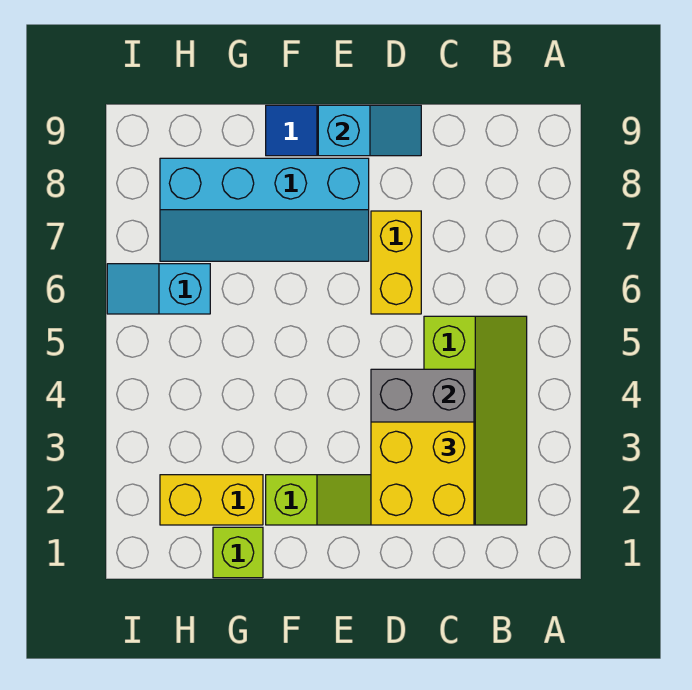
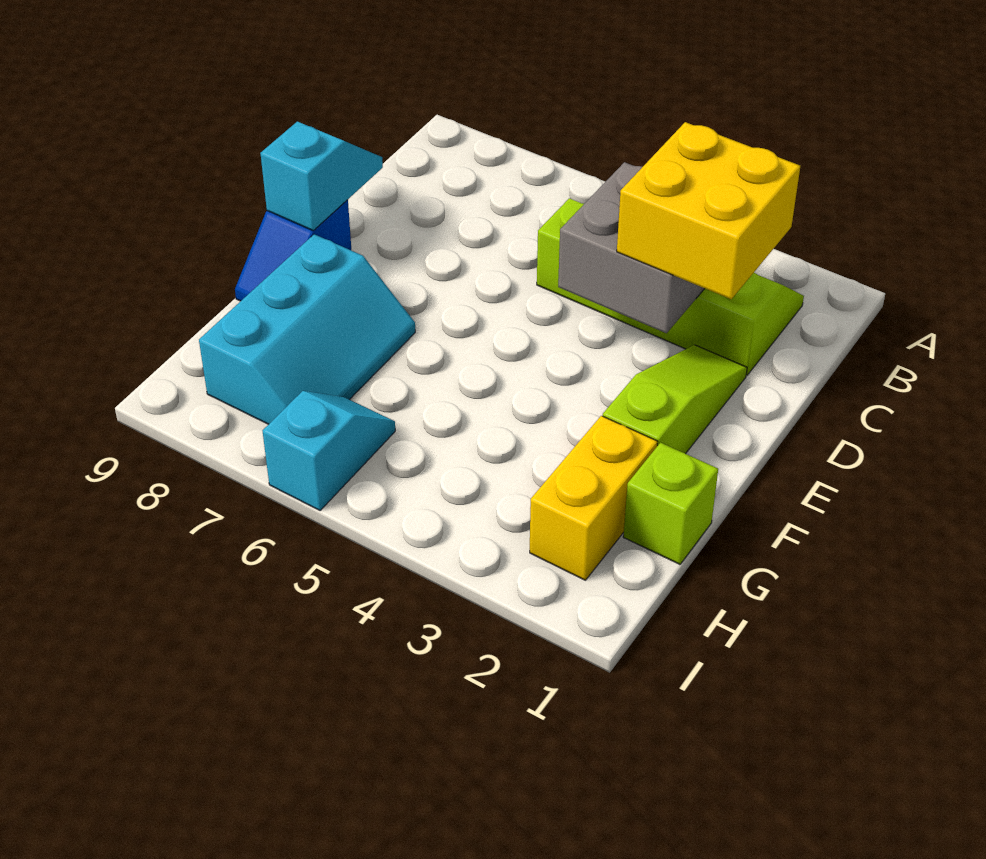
yellow brick D6:D7 level 1 -> none
cyan slope E7:H8 level 1 top 8 -> cyan slope F7:H8 level 1 top 8
cyan slope H6:I6 level 1 top H -> cyan slope H6:I6 level 1 top I

